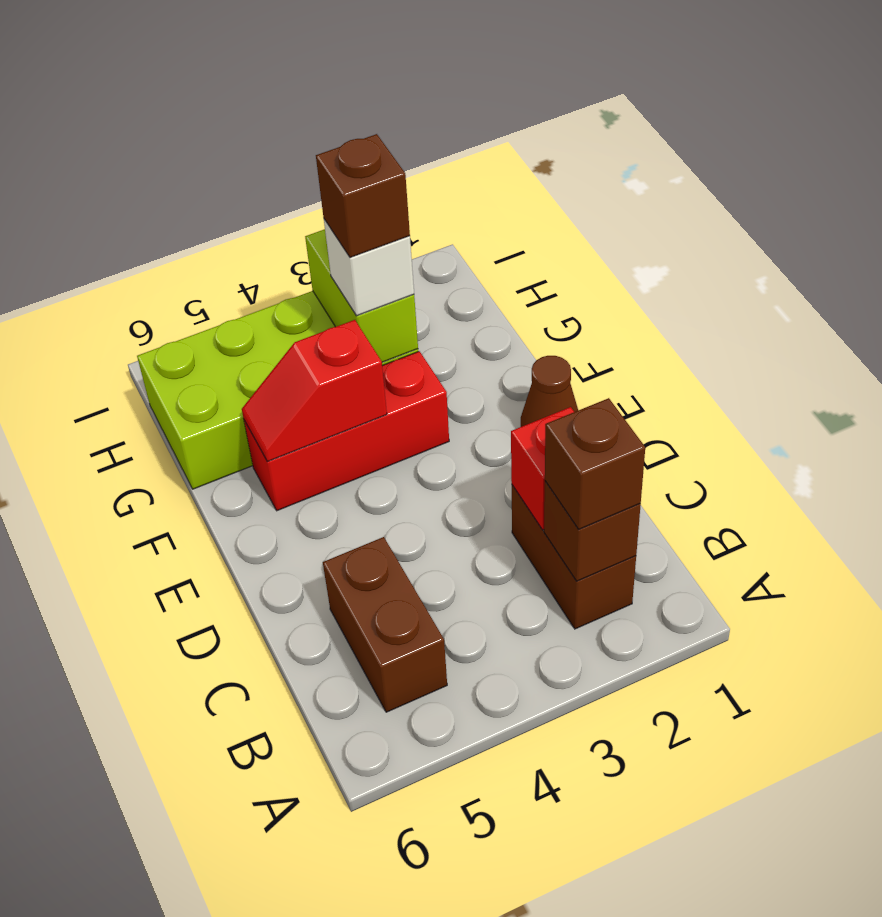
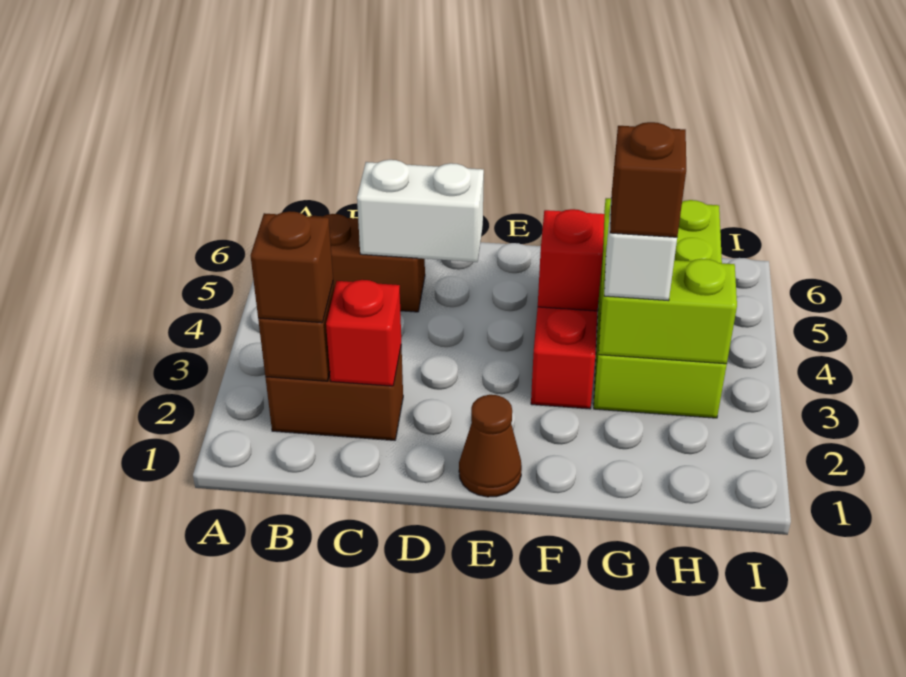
none -> white brick C5:D5 level 2

